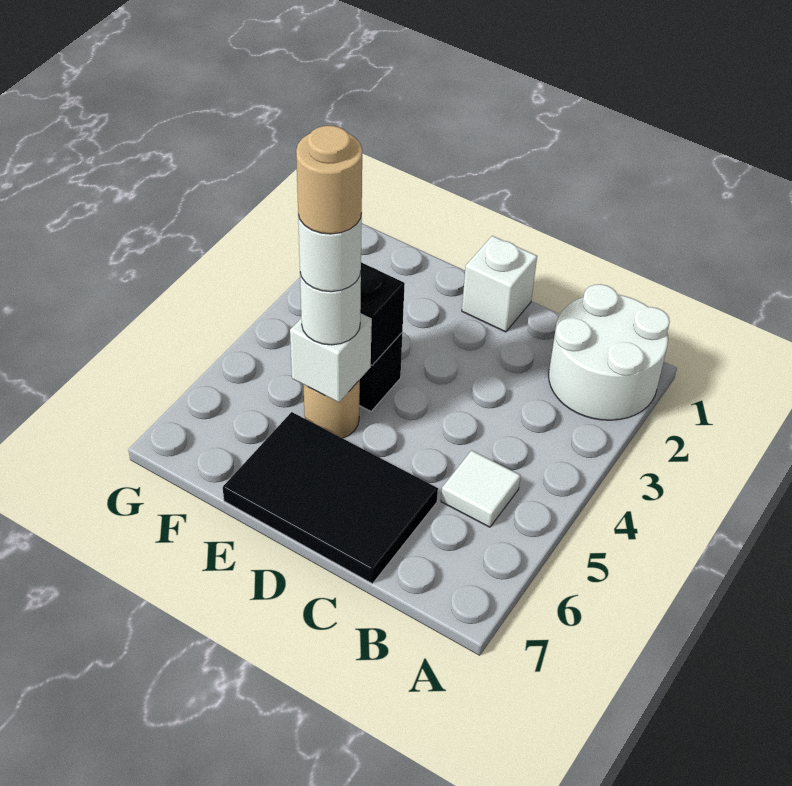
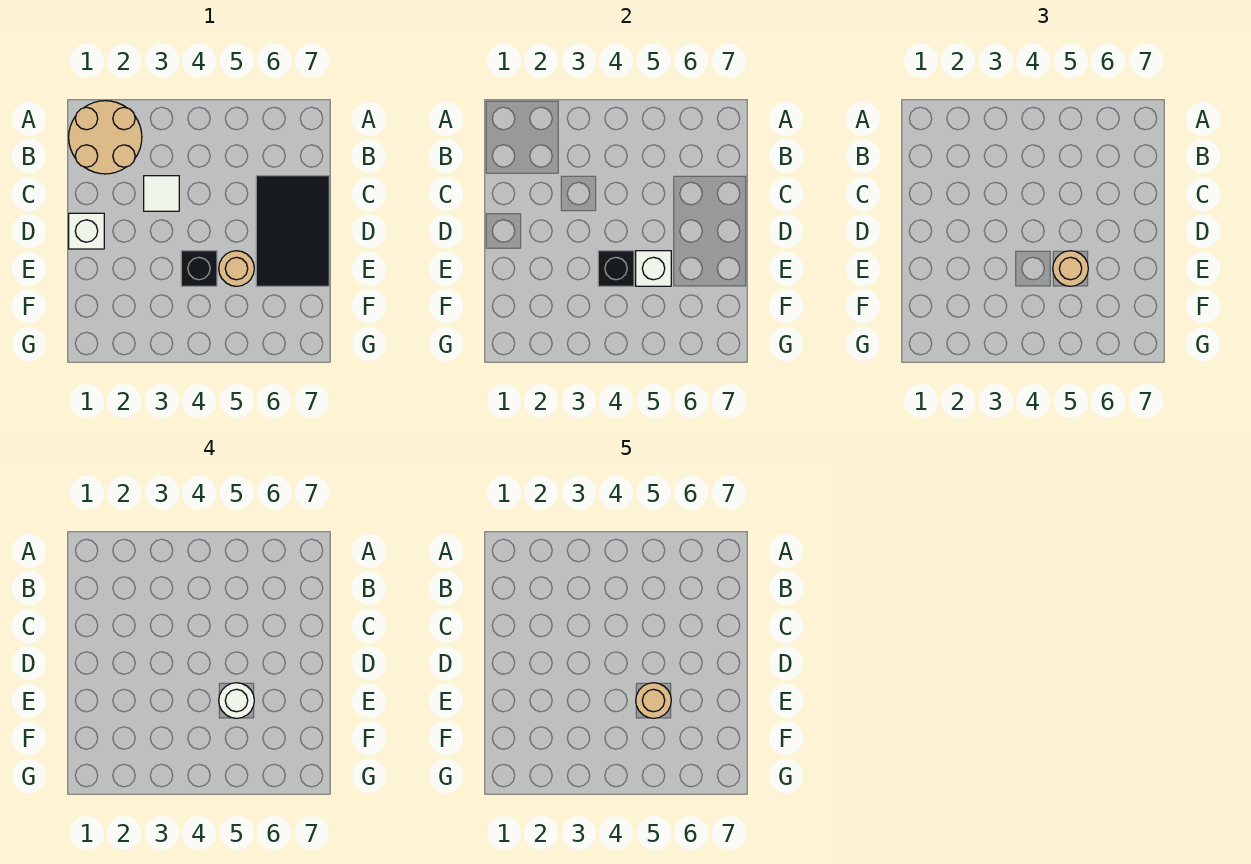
white round brick A1:B2 level 1 -> tan round brick A1:B2 level 1
white tile B5 level 1 -> white tile C3 level 1
white round brick E5 level 3 -> tan round brick E5 level 3

